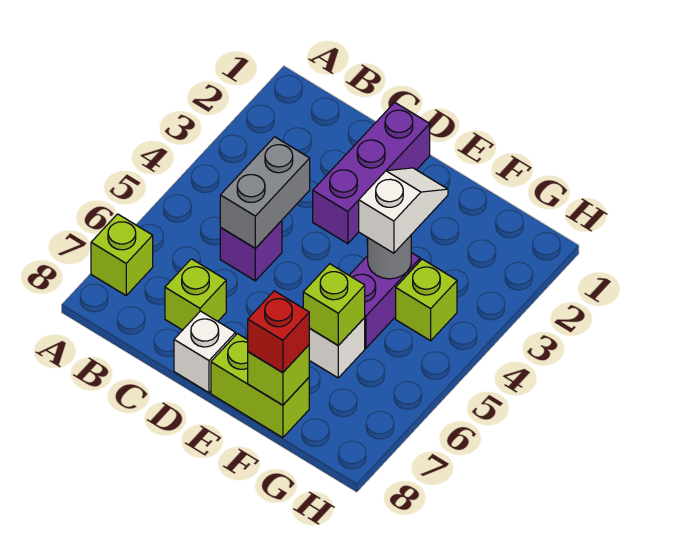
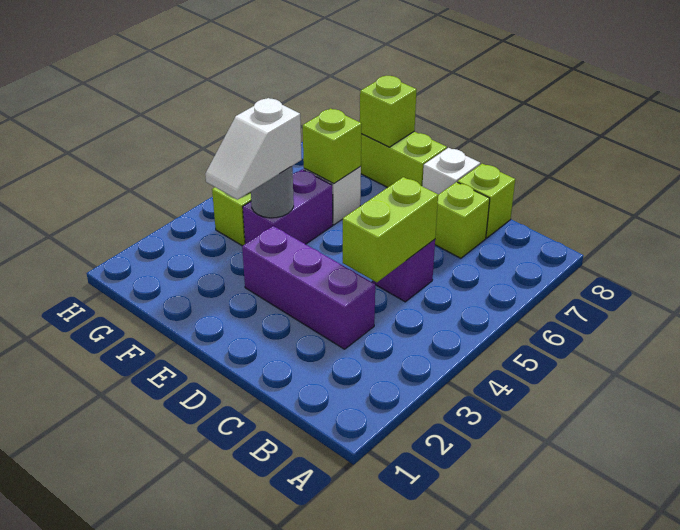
lime brick A7 level 1 -> lime brick C8 level 1
grey brick C4:C5 level 2 -> lime brick C4:C5 level 2
purple brick D1:D3 level 1 -> purple brick C3:E3 level 1
red brick F8 level 3 -> none

